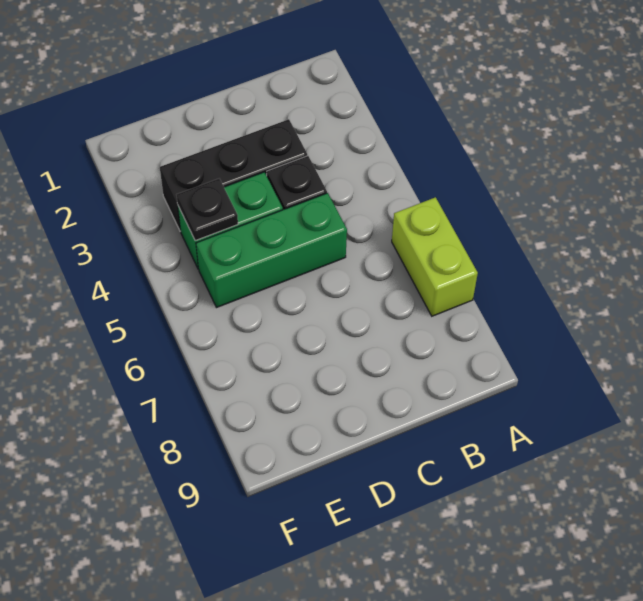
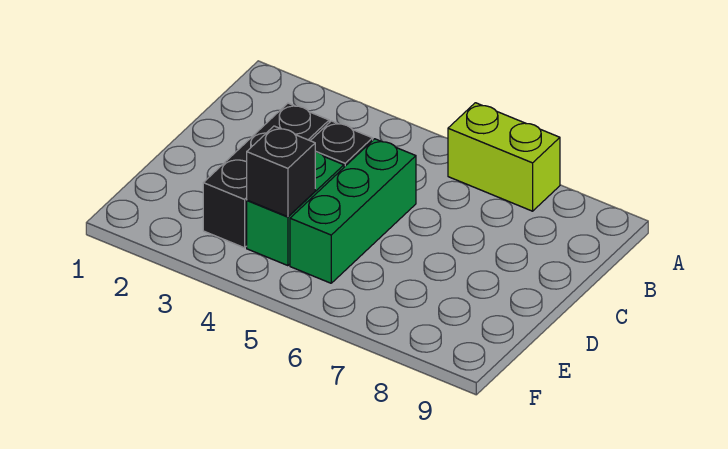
black plate E4 level 2 -> black brick E4 level 2

